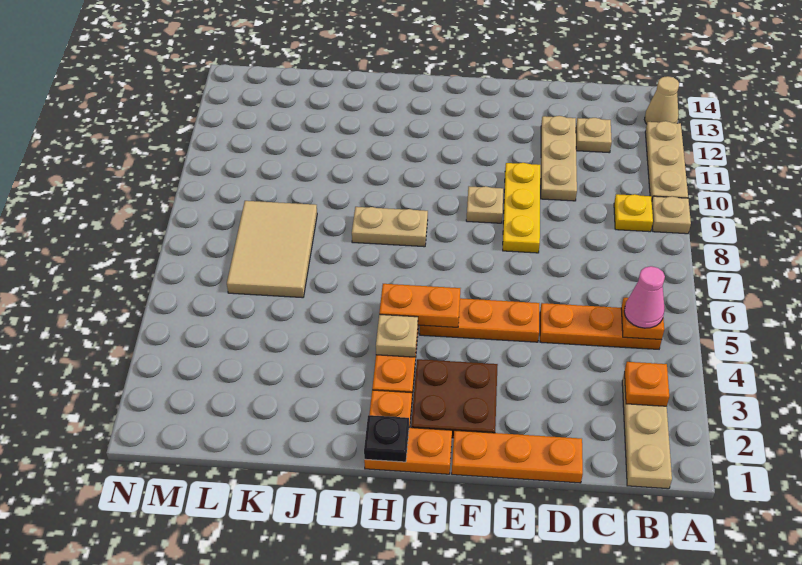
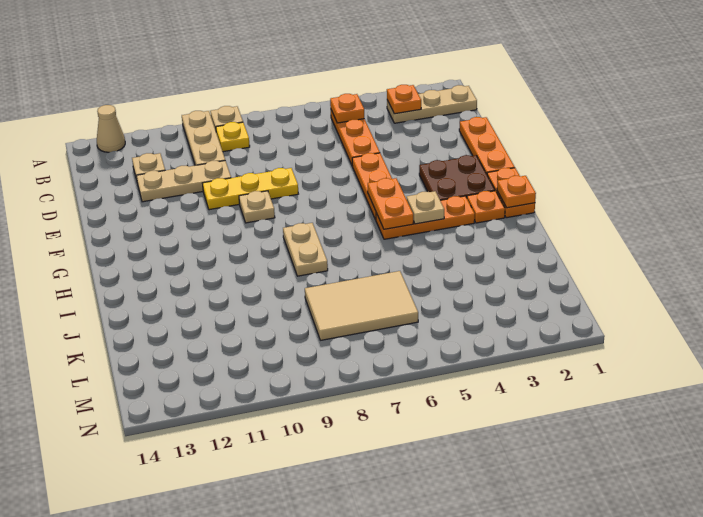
tan plate A10:A12 level 1 -> tan plate A10:C10 level 1
pink cone B5 level 3 -> none
black plate H1 level 2 -> orange plate H1 level 2

